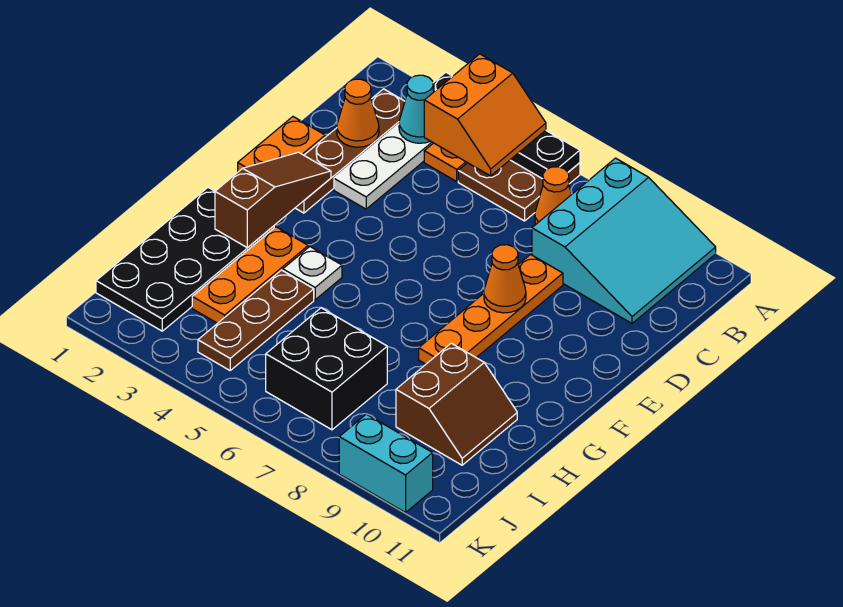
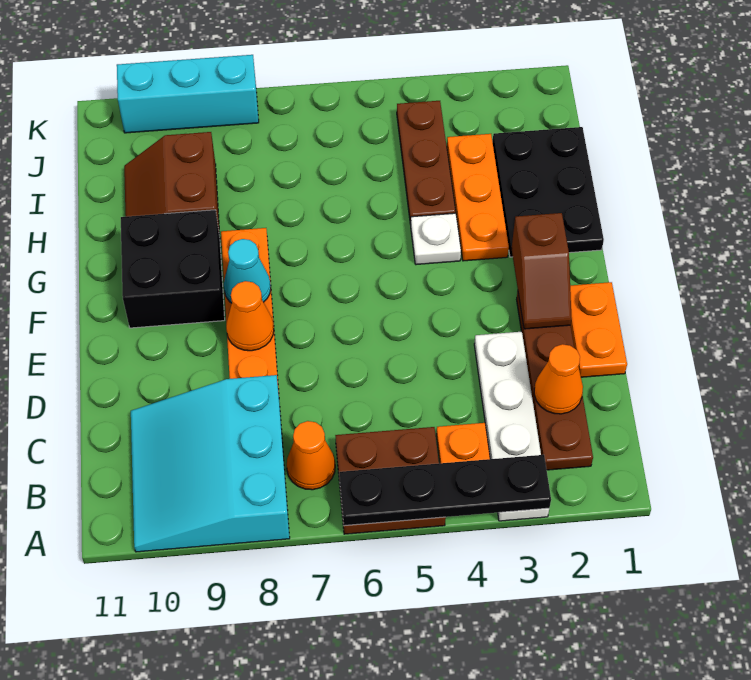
orange slope A4:B5 level 3 top 4 -> none
cyan cone B3 level 2 -> cyan cone F8 level 2
brown slope E2:G2 level 2 top G -> brown slope E2:F2 level 2 top F
black plate G1:J2 level 1 -> black plate G1:I2 level 1
black brick I6:J7 level 1 -> black brick F9:G10 level 1
cyan brick K9:K10 level 1 -> cyan brick K8:K10 level 1

